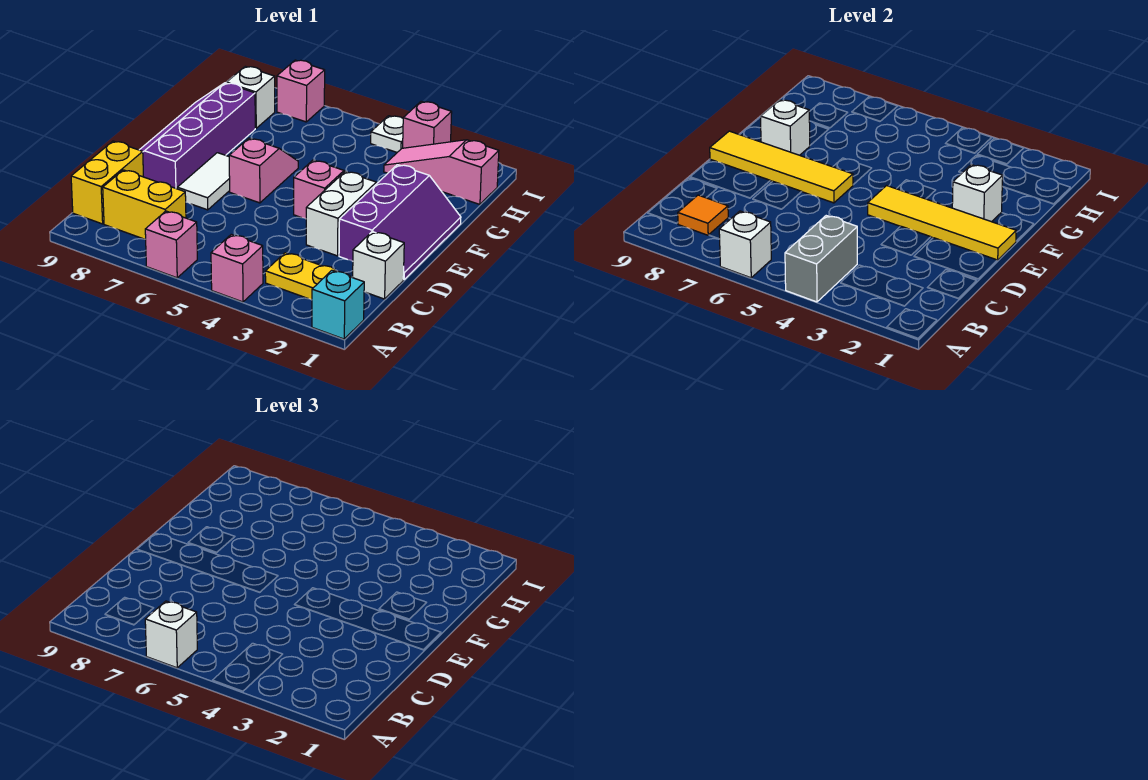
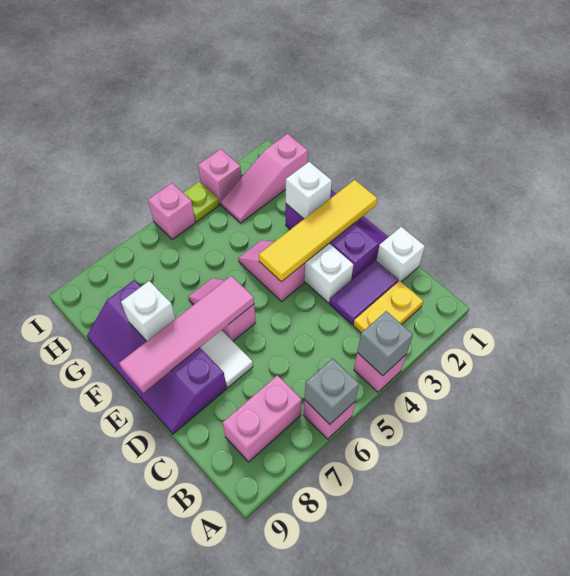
cyan brick A1 level 1 -> none
grey brick A4:B4 level 2 -> grey brick A4 level 2
white brick A6 level 2 -> grey brick A6 level 2
white brick A6 level 3 -> none
yellow brick B7:B8 level 1 -> pink brick B7:B8 level 1
orange tile B8 level 2 -> none
yellow brick B9:C9 level 1 -> none
none -> purple tile C2:C3 level 1
yellow tile E6:E9 level 2 -> pink tile E6:E9 level 2
white brick H8 level 1 -> none
white plate I4 level 1 -> lime plate I4 level 1
pink brick I7 level 1 -> pink brick I5 level 1

